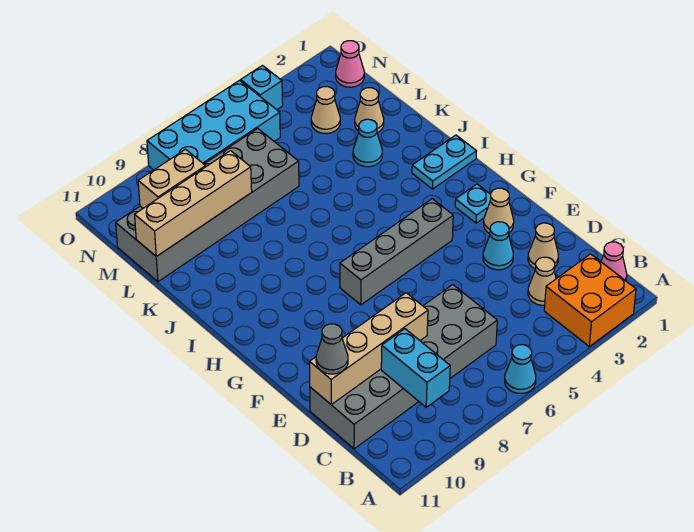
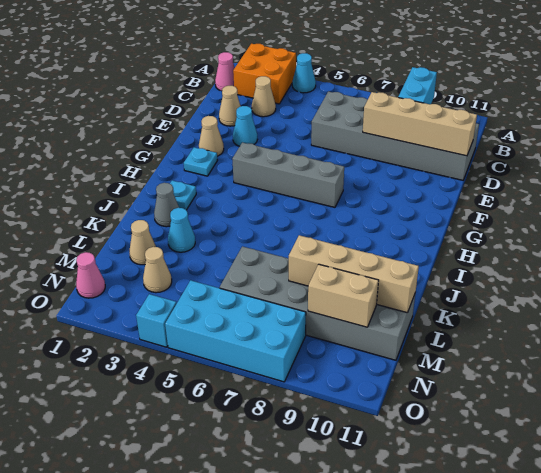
cyan cone A6 level 1 -> cyan cone A4 level 1
grey cone D11 level 3 -> grey cone J2 level 1
cyan plate I1:I2 level 1 -> cyan plate I2 level 1

